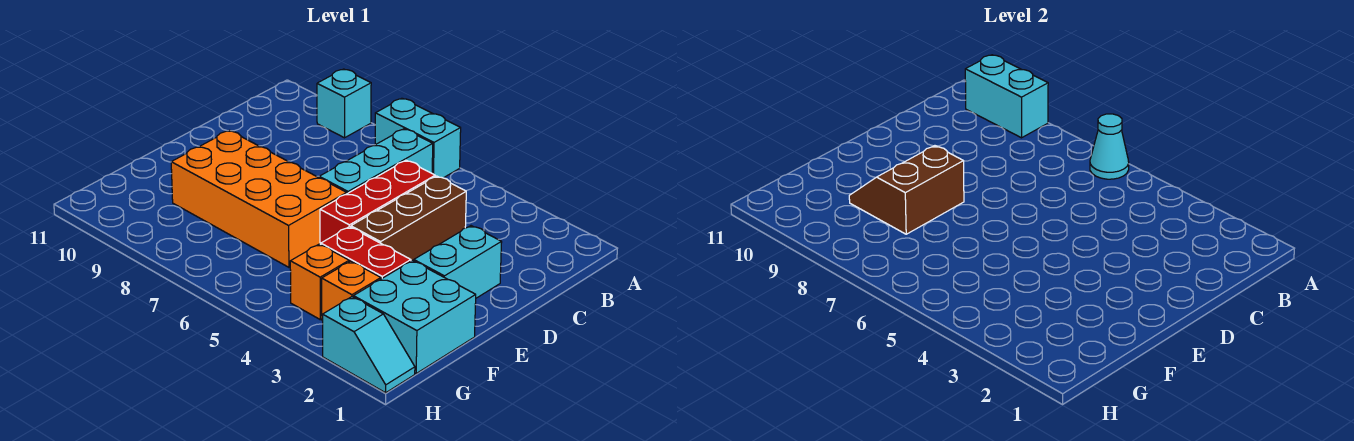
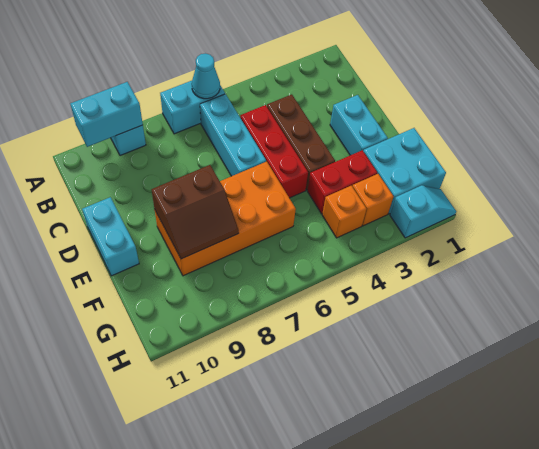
none -> cyan brick D11:E11 level 1
brown slope E8:F9 level 2 top 8 -> brown slope E8:F9 level 2 top E

